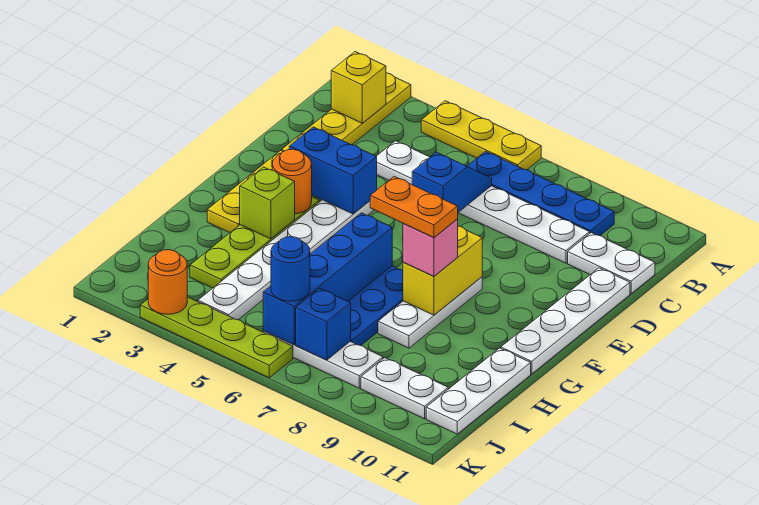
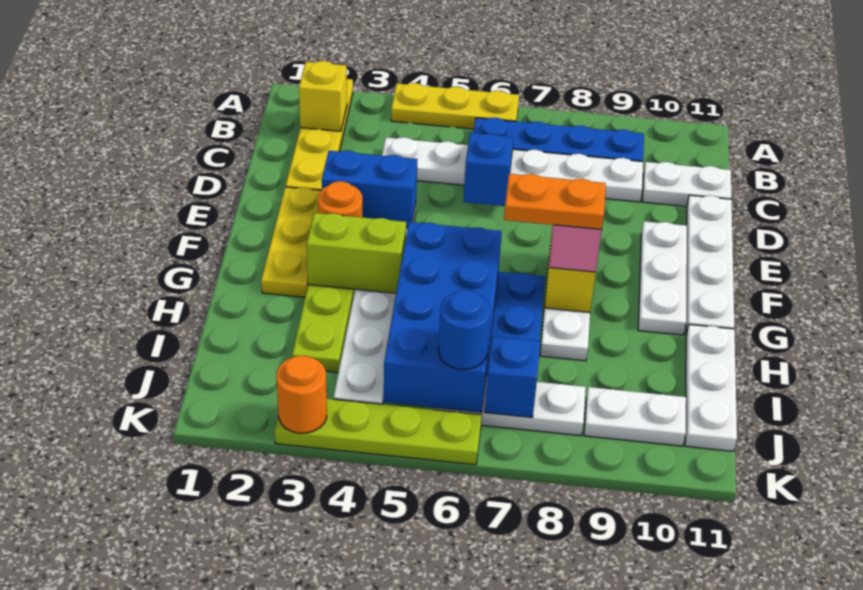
none -> white plate E10:G10 level 1
lime brick G3 level 2 -> lime brick G3:G4 level 2
blue brick G6:J6 level 2 -> blue brick G5:J6 level 2

